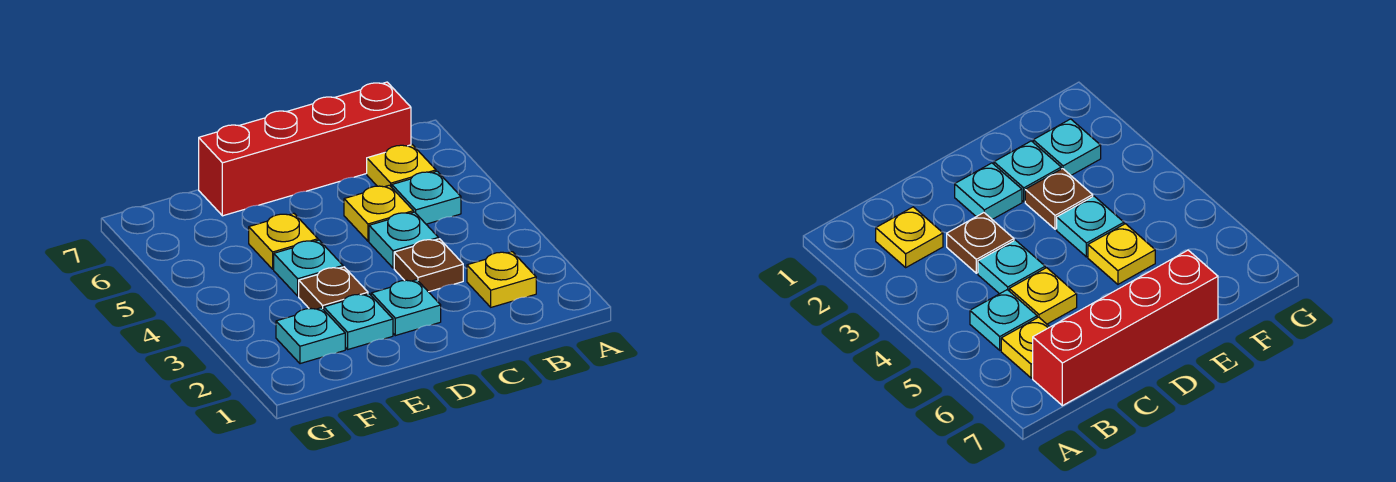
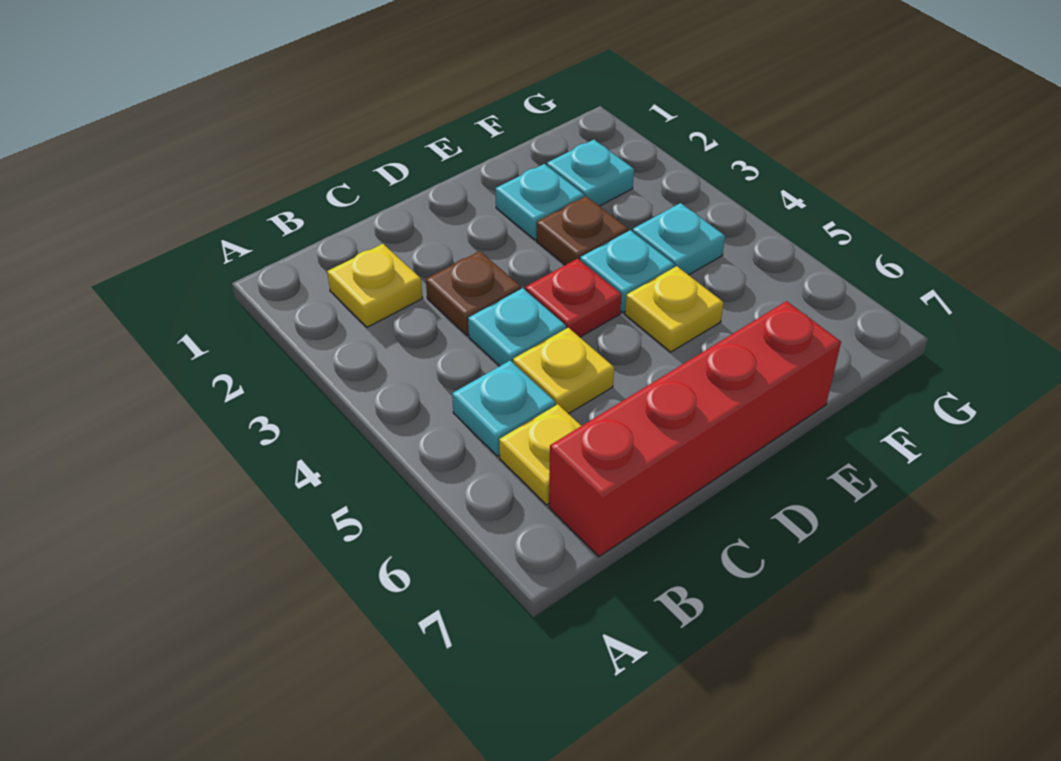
cyan plate D2 level 1 -> cyan plate F4 level 1
none -> red plate D4 level 1

